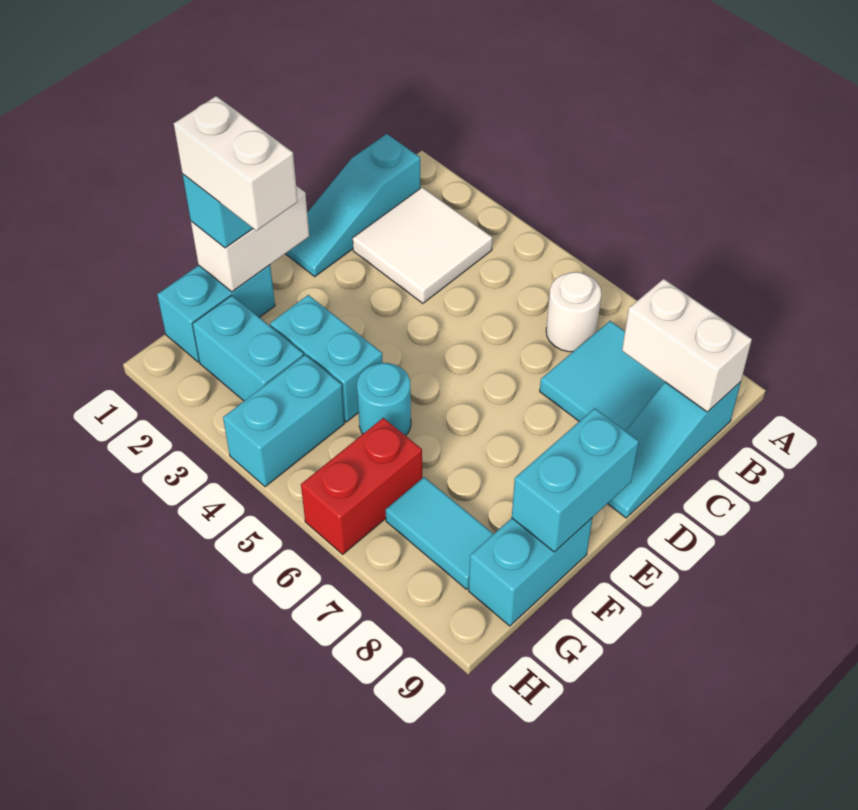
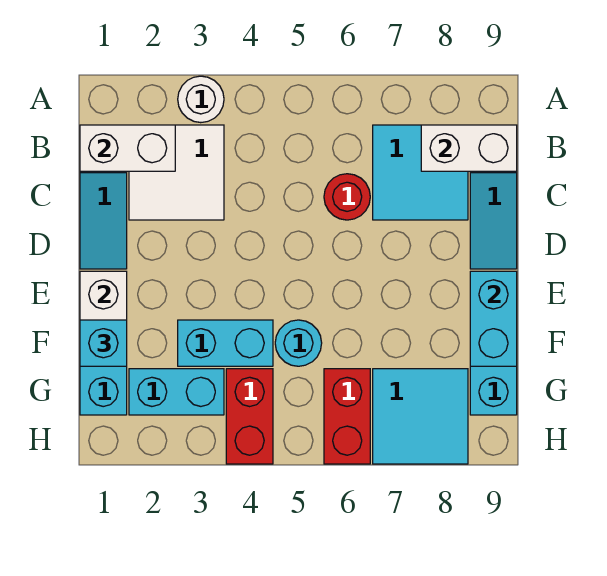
white round brick B6 level 1 -> white round brick A3 level 1
none -> red round brick C6 level 1
white brick F1:F2 level 4 -> white brick B1:B2 level 2
cyan brick G4:H4 level 1 -> red brick G4:H4 level 1
cyan tile G7:G8 level 1 -> cyan tile G7:H8 level 1

